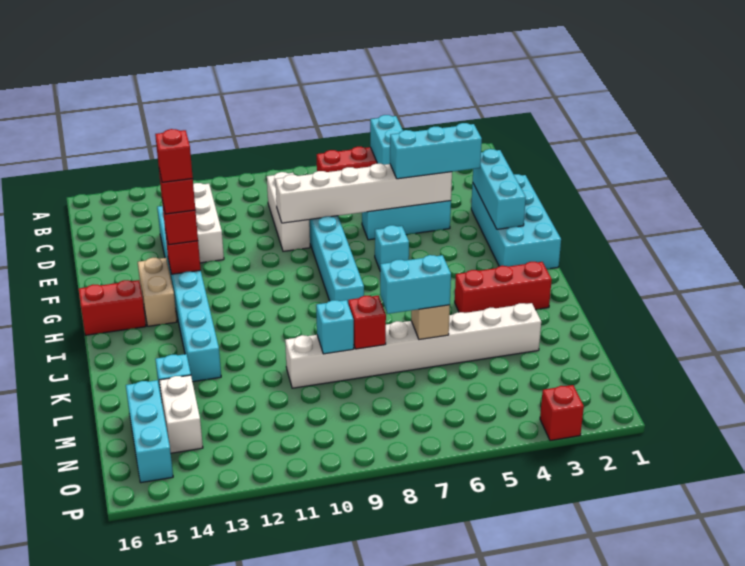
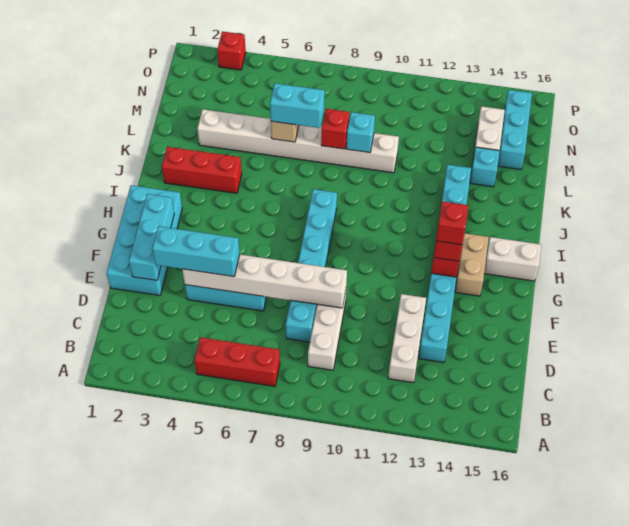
cyan brick B5:C5 level 2 -> none
cyan brick G6 level 1 -> none
red brick G13 level 5 -> none
red brick H15:H16 level 1 -> white brick H15:H16 level 1

